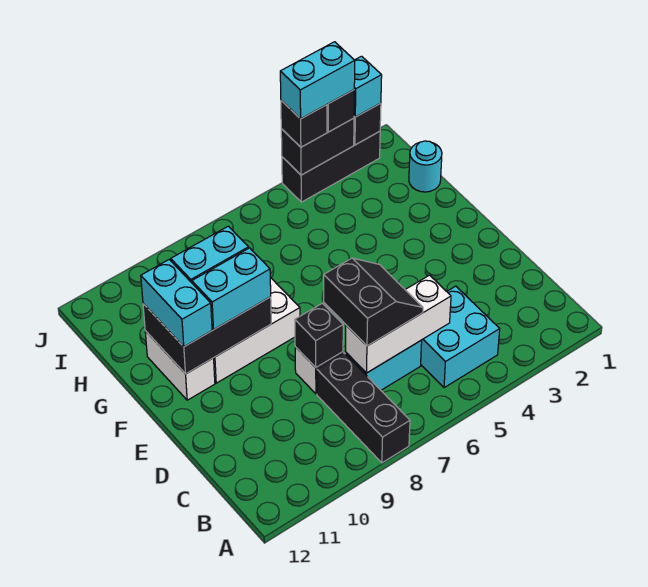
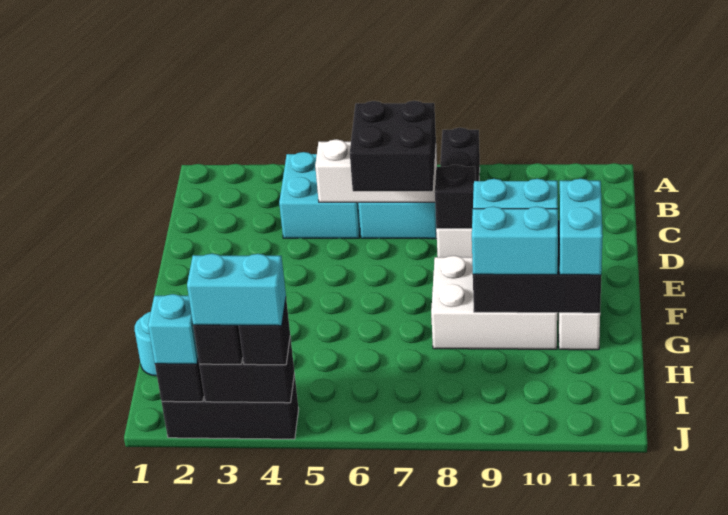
black slope C6:D7 level 3 top 7 -> black brick C6:D7 level 3

